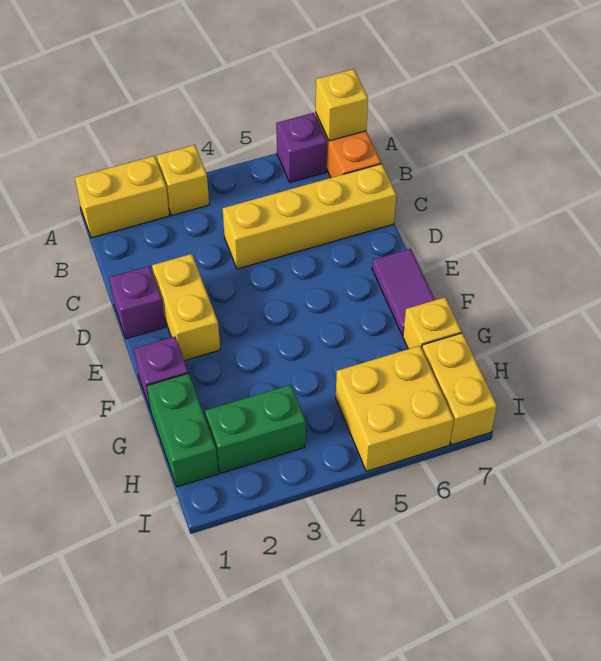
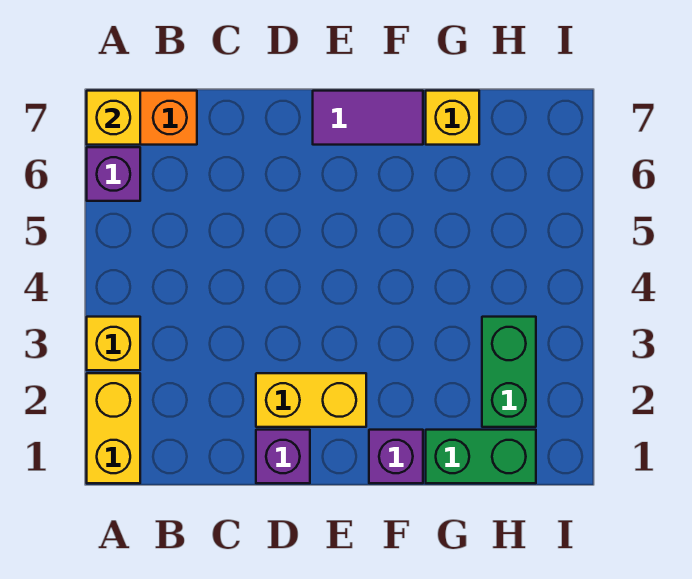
yellow brick C4:C7 level 1 -> none
yellow brick H5:I6 level 1 -> none
yellow brick H7:I7 level 1 -> none

